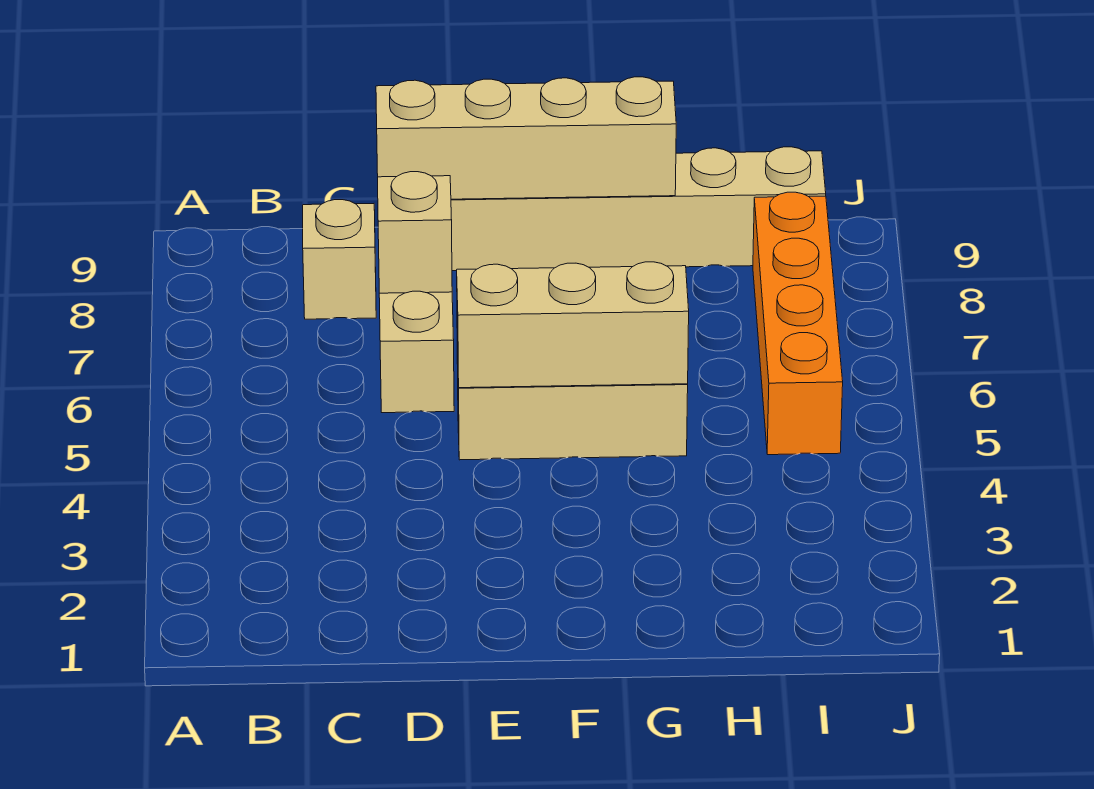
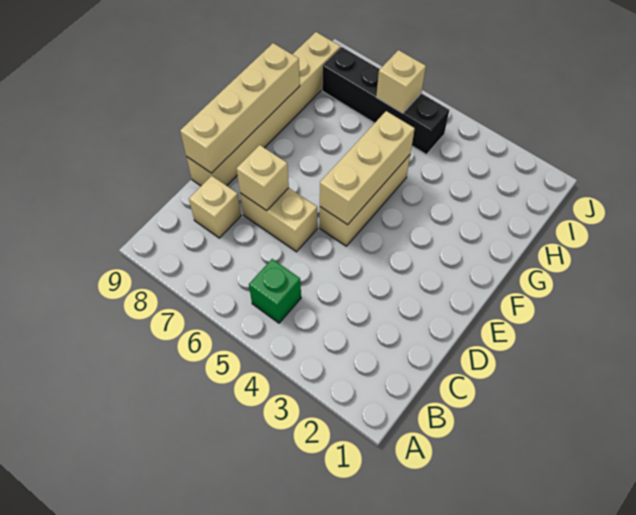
none -> green brick B5 level 1
orange brick I5:I8 level 1 -> black brick I5:I8 level 1
none -> tan brick I6 level 2

